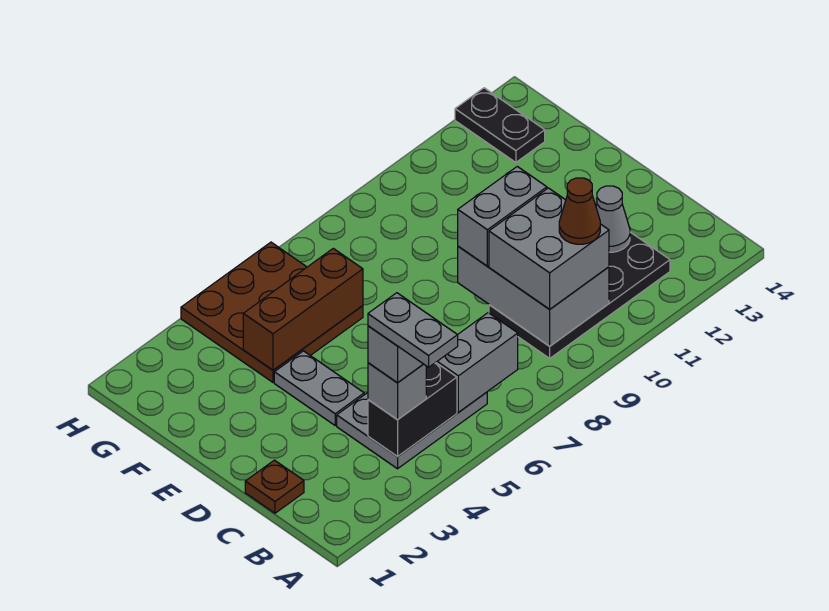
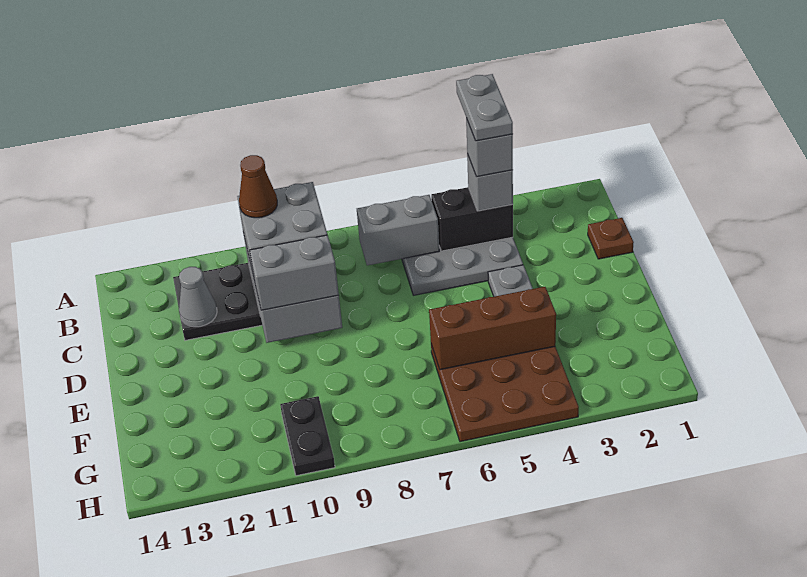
black plate G13:H13 level 1 -> black plate G10:H10 level 1

